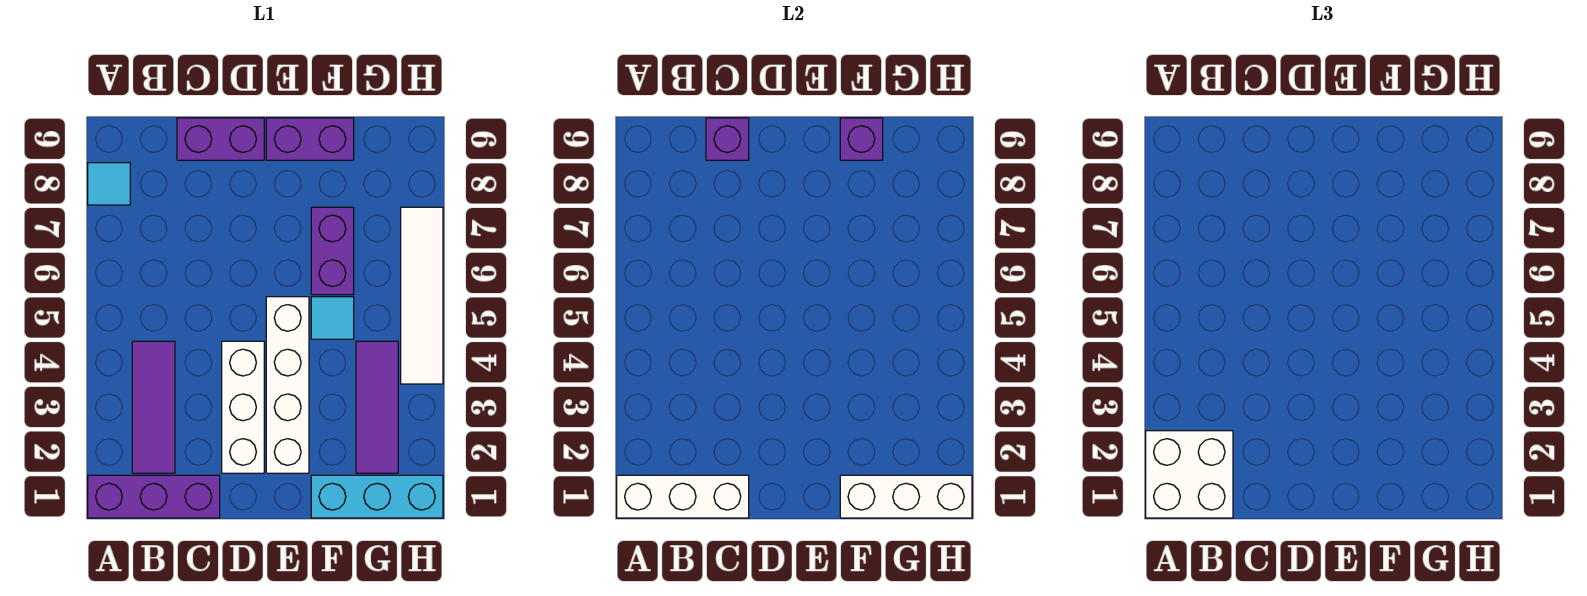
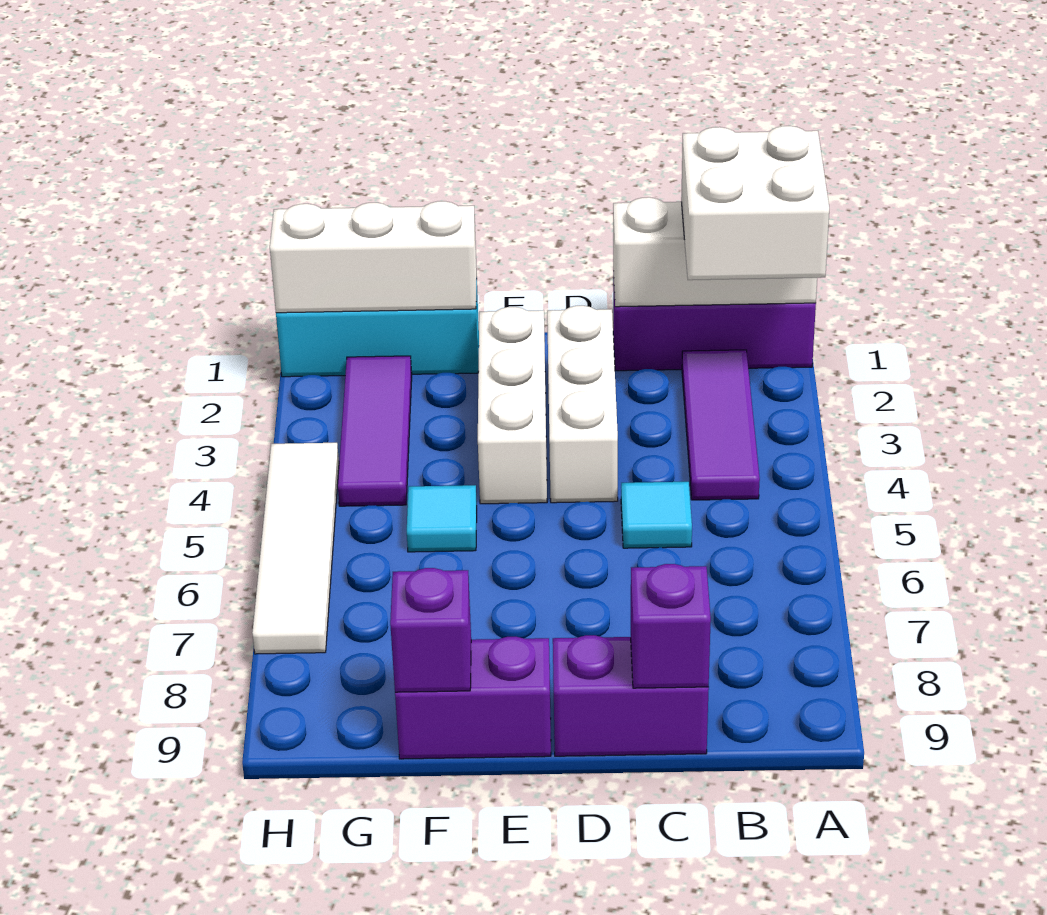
cyan tile A8 level 1 -> cyan tile C5 level 1
white brick E2:E5 level 1 -> white brick E2:E4 level 1
purple brick F6:F7 level 1 -> none

